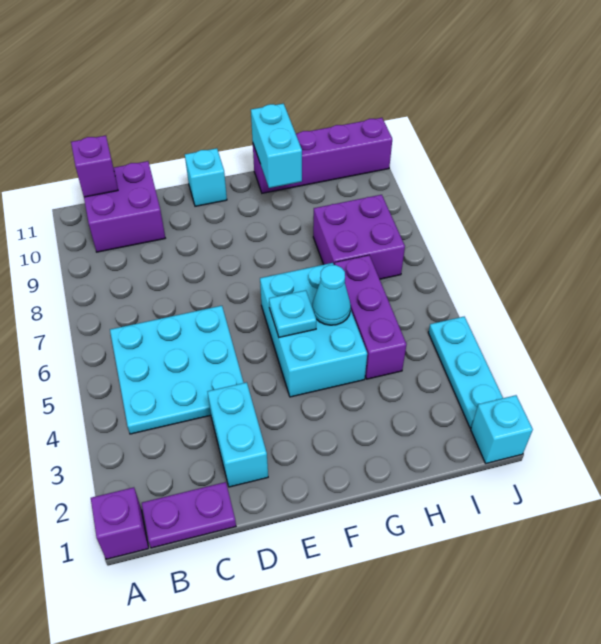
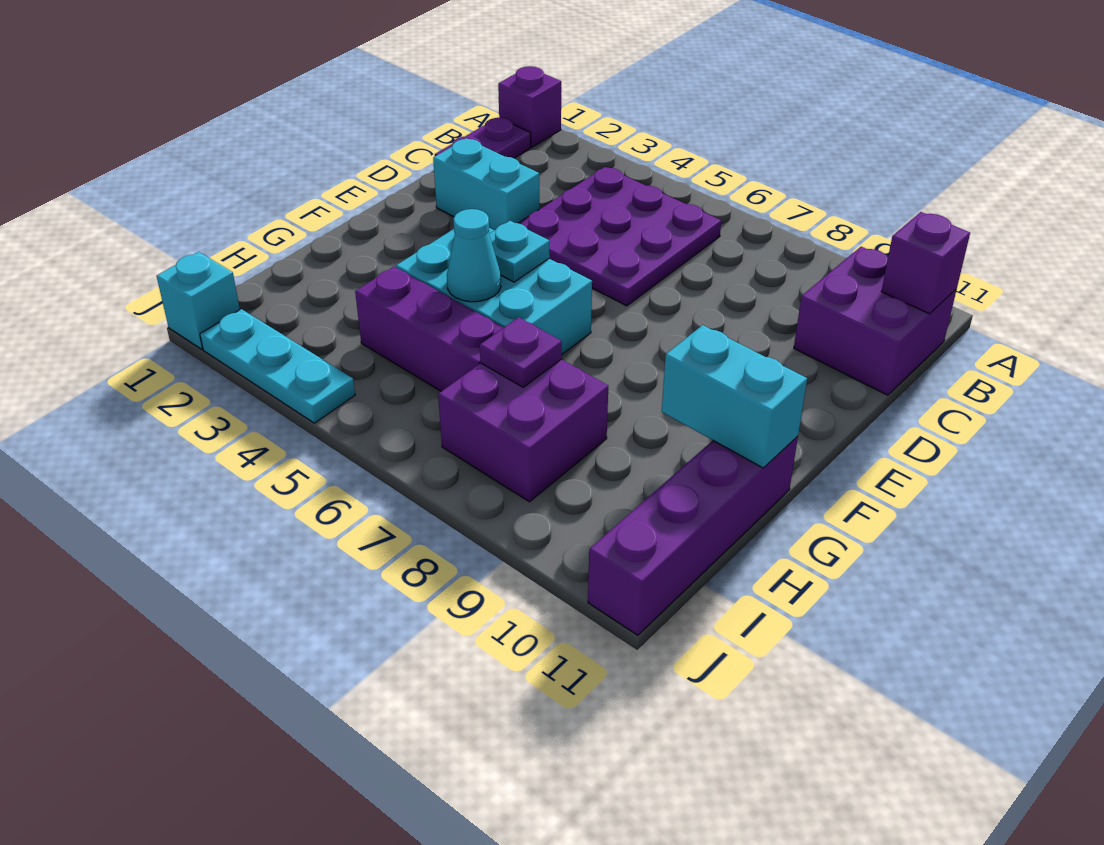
cyan plate B4:D6 level 1 -> purple plate B4:D6 level 1
cyan brick E11 level 1 -> none
none -> purple plate H7 level 2

